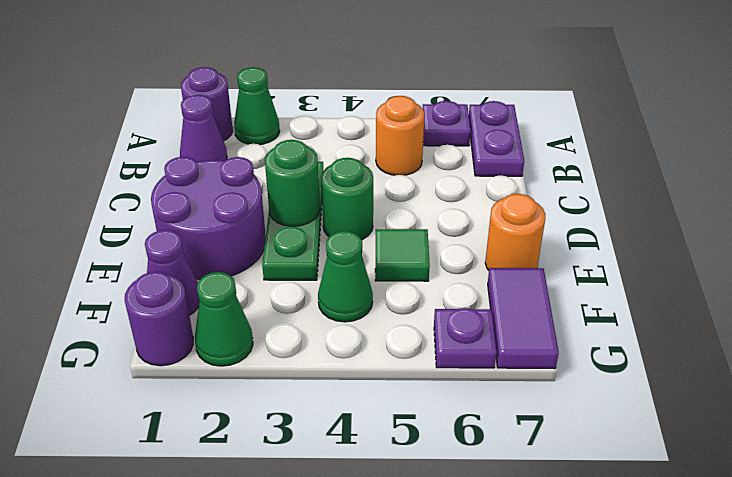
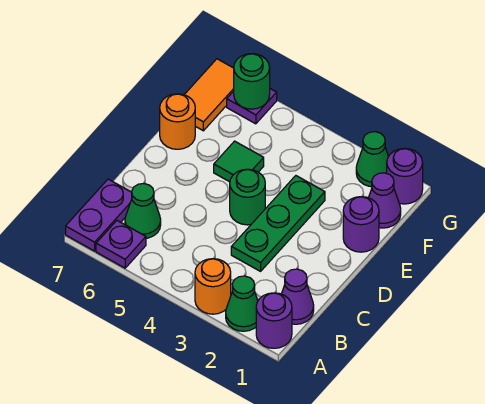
orange round brick B5 level 1 -> orange round brick A3 level 1
purple round brick D1:E2 level 1 -> purple round brick E1 level 1
green round brick D3 level 2 -> green round brick G6 level 2
green cone F4 level 1 -> green cone B6 level 1
purple tile F7:G7 level 1 -> orange tile F7:G7 level 1

